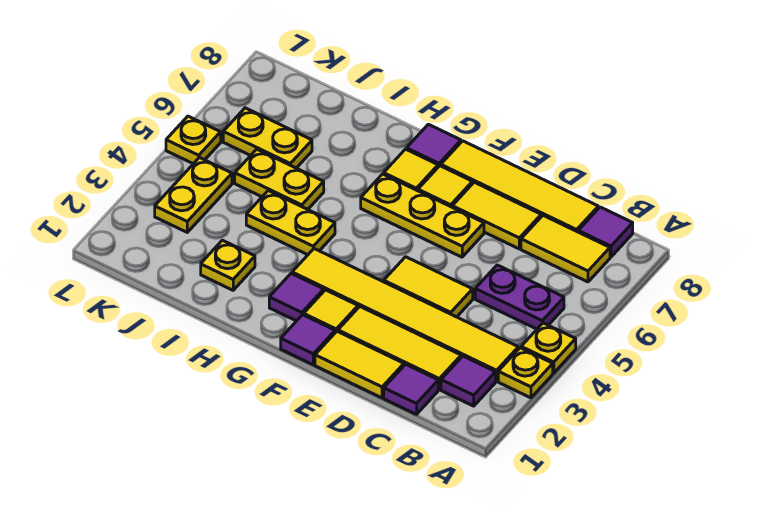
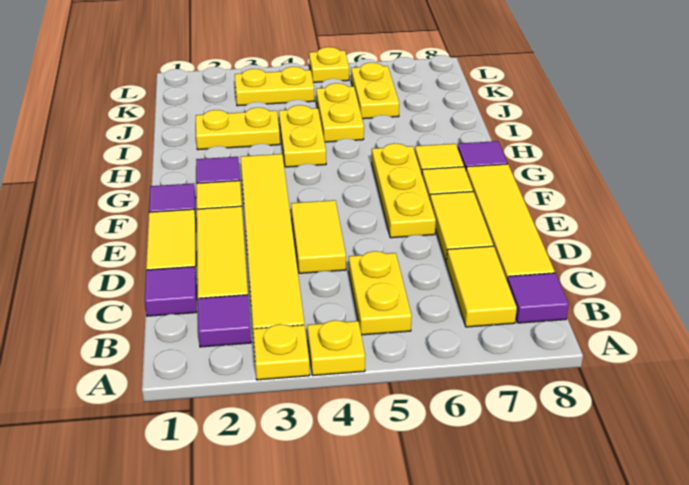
purple plate B5:C5 level 1 -> yellow plate B5:C5 level 1
yellow plate I2 level 1 -> yellow plate I2:I3 level 1

